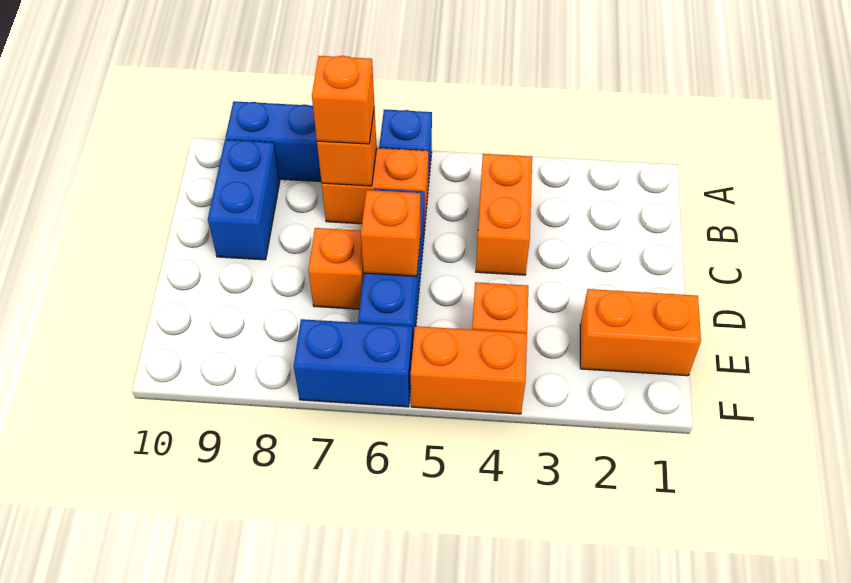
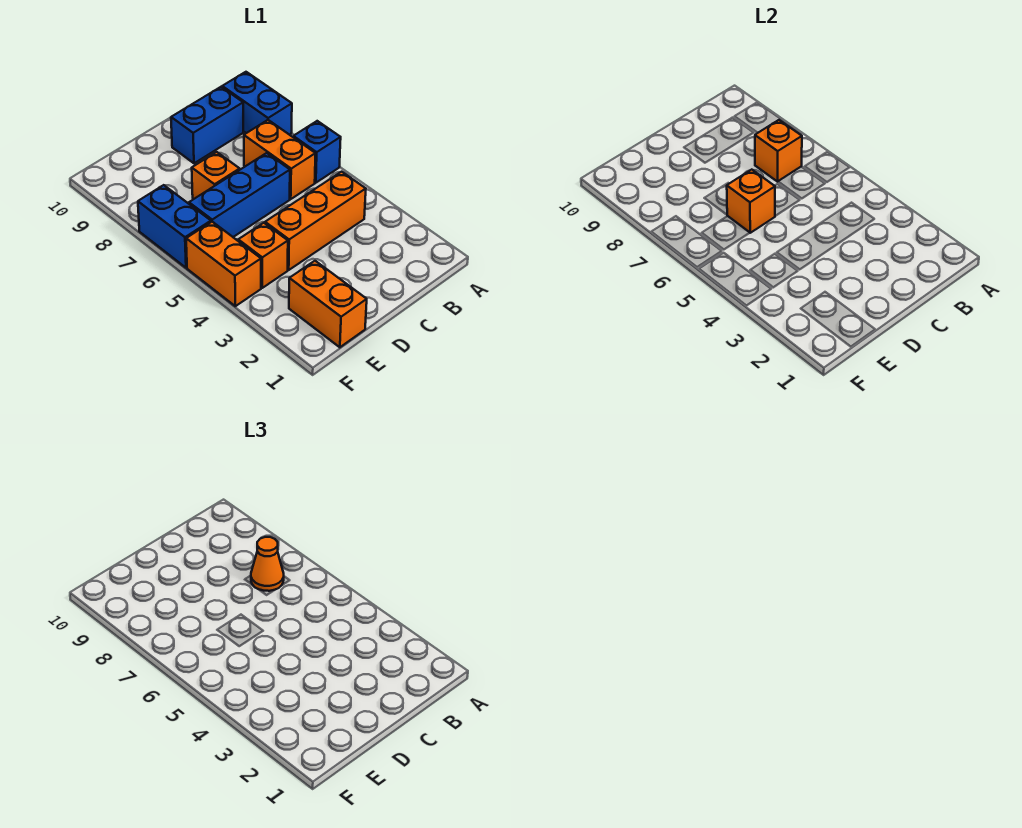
orange brick B4:C4 level 1 -> orange brick B4:D4 level 1
orange brick B7 level 3 -> orange cone B7 level 3

